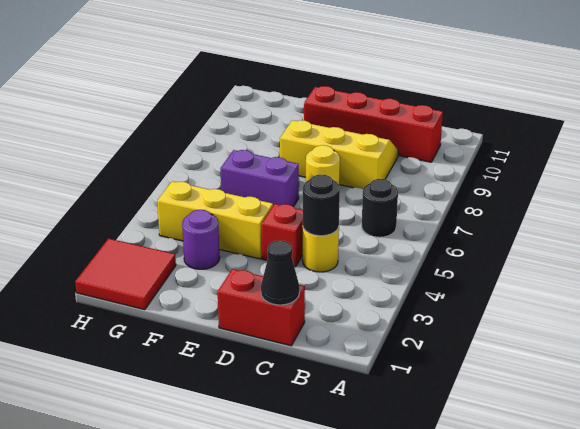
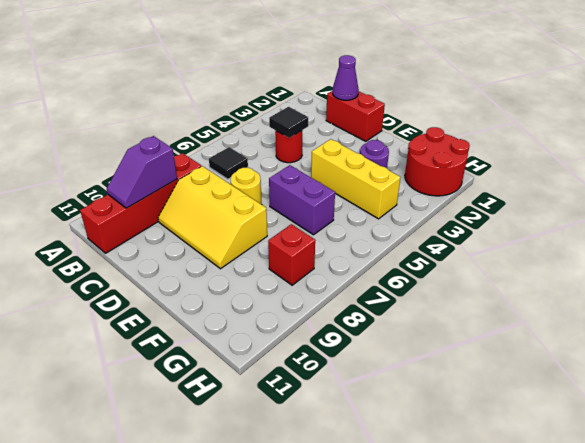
black round brick B6 level 1 -> black tile B6 level 1
none -> purple slope B9:B10 level 2 top 9
red brick B10:E10 level 1 -> red brick B8:B11 level 1
black cone C1 level 2 -> purple cone C1 level 2
yellow round brick C4 level 1 -> red round brick C4 level 1
black round brick C4 level 2 -> black tile C4 level 2
red brick D4 level 1 -> red brick G8 level 1
red tile G1:H2 level 1 -> red round brick G1:H2 level 1

